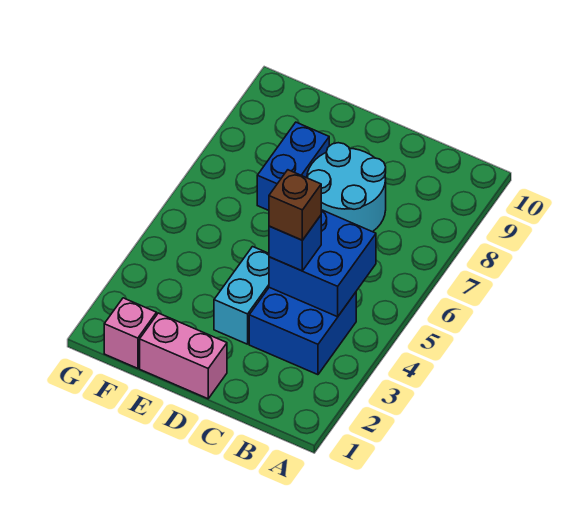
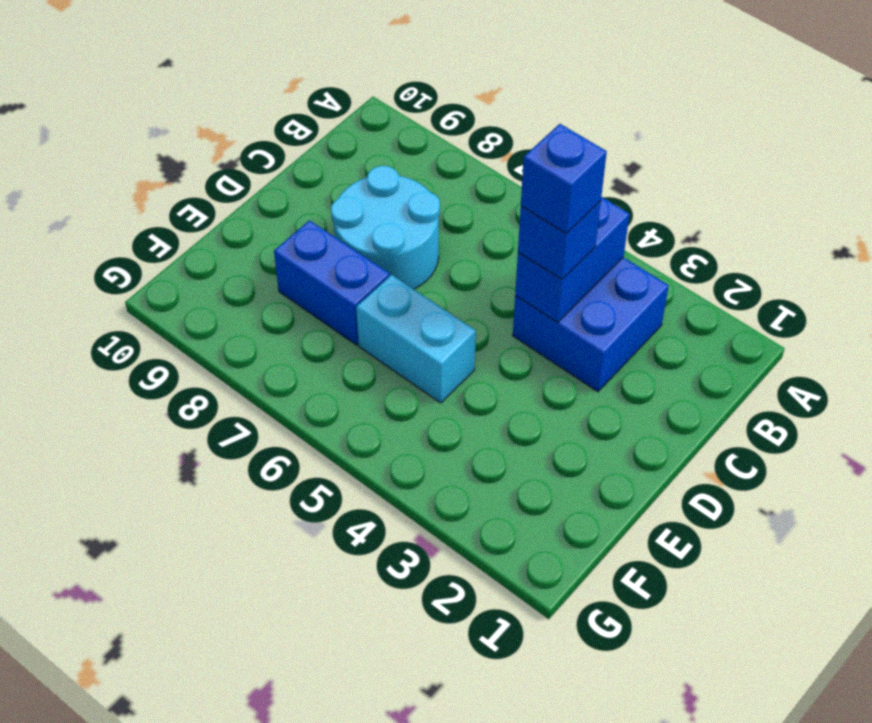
blue brick B4:C5 level 2 -> blue brick B4:C4 level 2
brown brick C4 level 4 -> blue brick C4 level 4
pink brick D1:E1 level 1 -> none
cyan brick D3:D4 level 1 -> cyan brick E5:E6 level 1
pink brick F1 level 1 -> none

